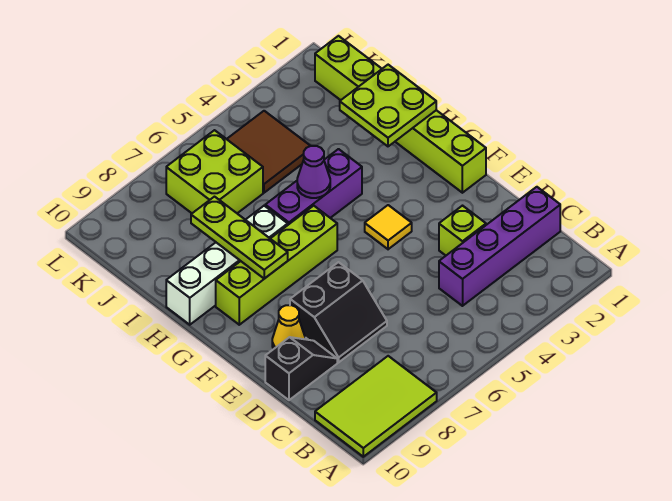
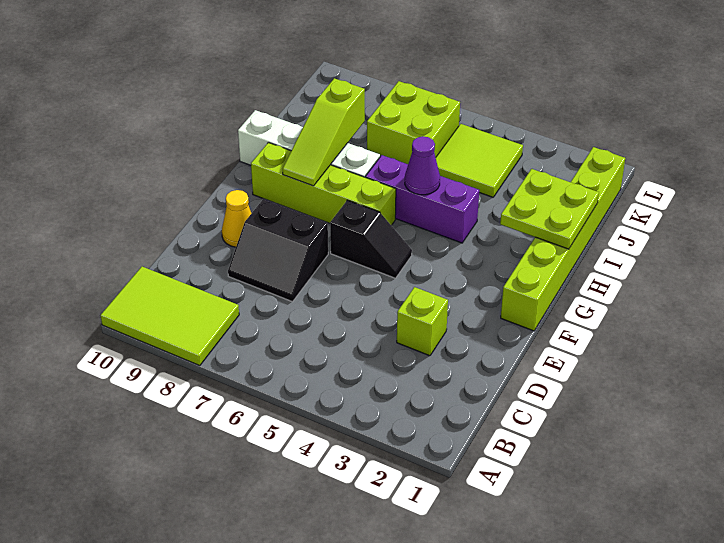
purple brick C1:C4 level 1 -> none
black slope D9:D10 level 1 top 10 -> black slope F5:F6 level 1 top 6
yellow tile F4 level 1 -> none
lime plate G8:I8 level 2 -> lime slope G8:I8 level 2 top I
brown tile J4:K5 level 1 -> lime tile J4:K5 level 1

